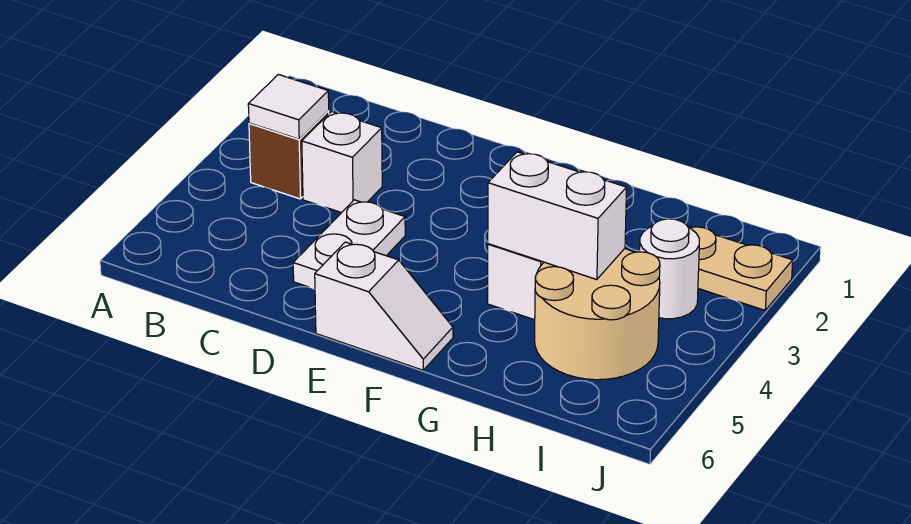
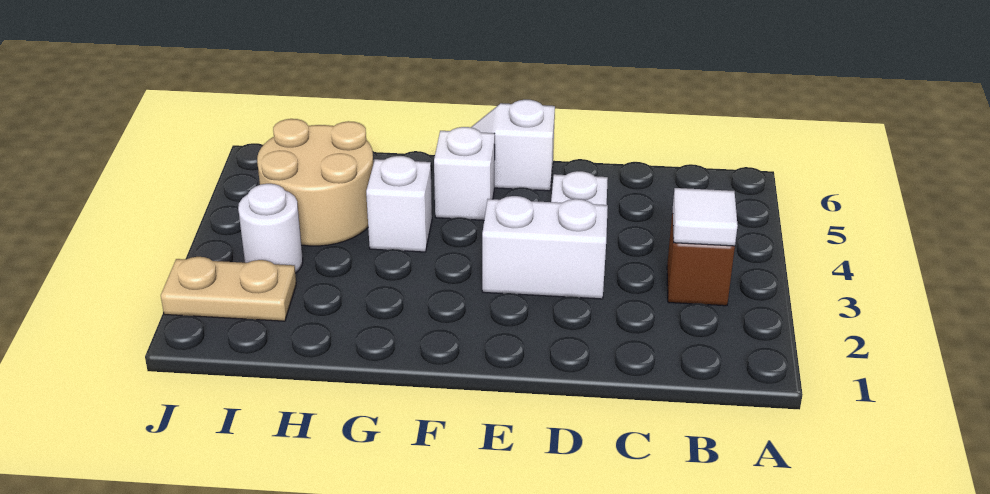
white brick C3 level 1 -> white brick F5 level 1
white brick G4:H4 level 2 -> white brick D3:E3 level 1

